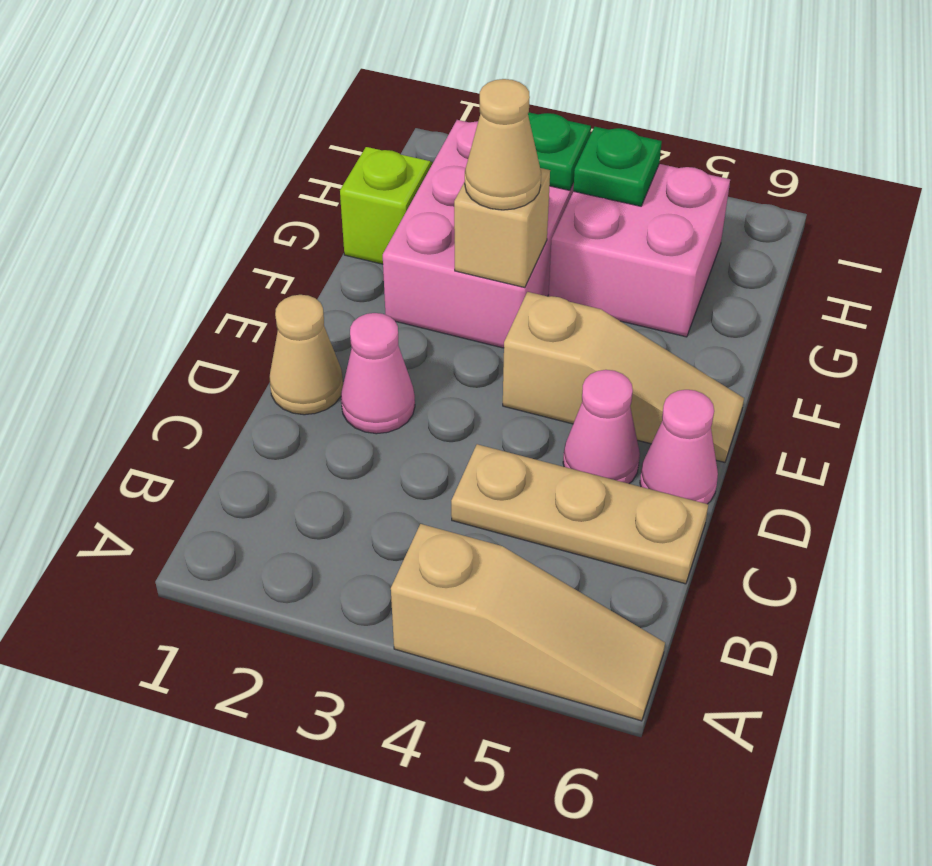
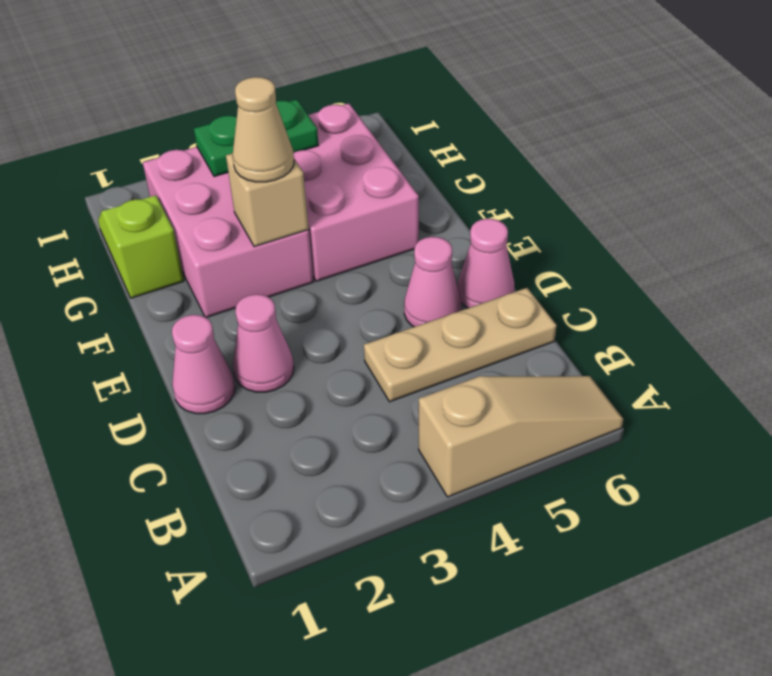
tan cone D1 level 1 -> pink cone D1 level 1
tan slope E4:E6 level 1 top 4 -> none
pink brick G4:H5 level 1 -> pink brick F4:H5 level 1

